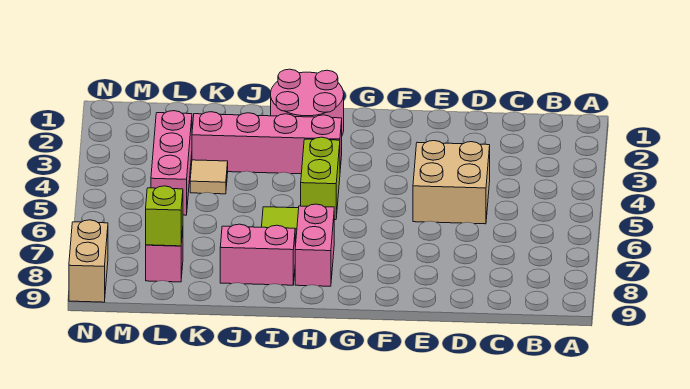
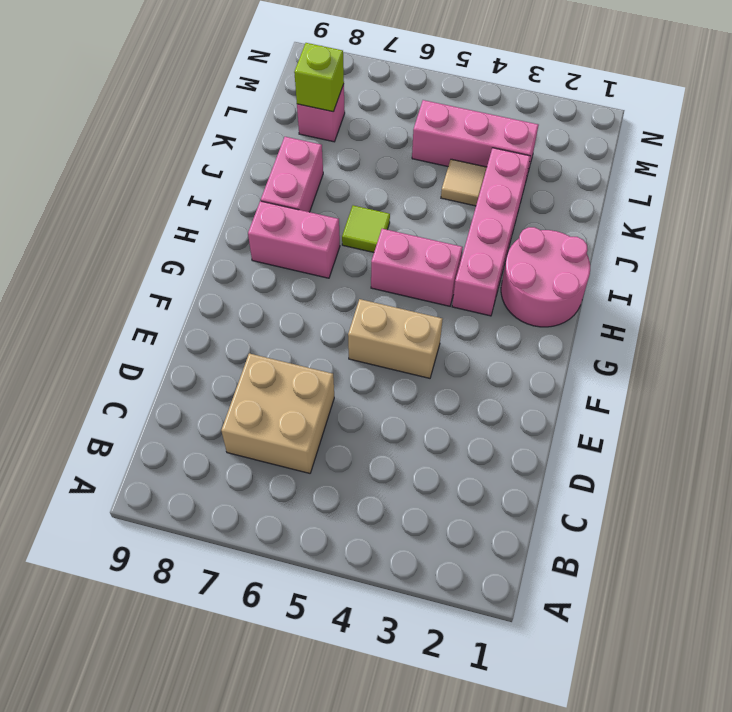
tan brick D4:E5 level 1 -> tan brick C6:D7 level 1
lime brick H4:H5 level 1 -> pink brick H4:H5 level 1
tan brick N8:N9 level 1 -> tan brick F4:F5 level 1

